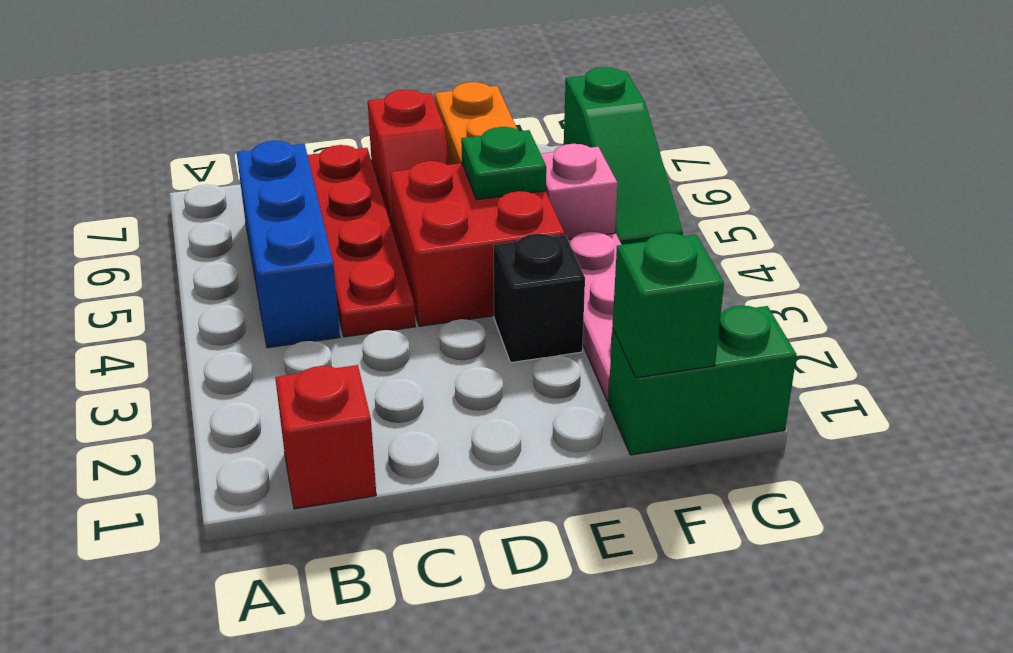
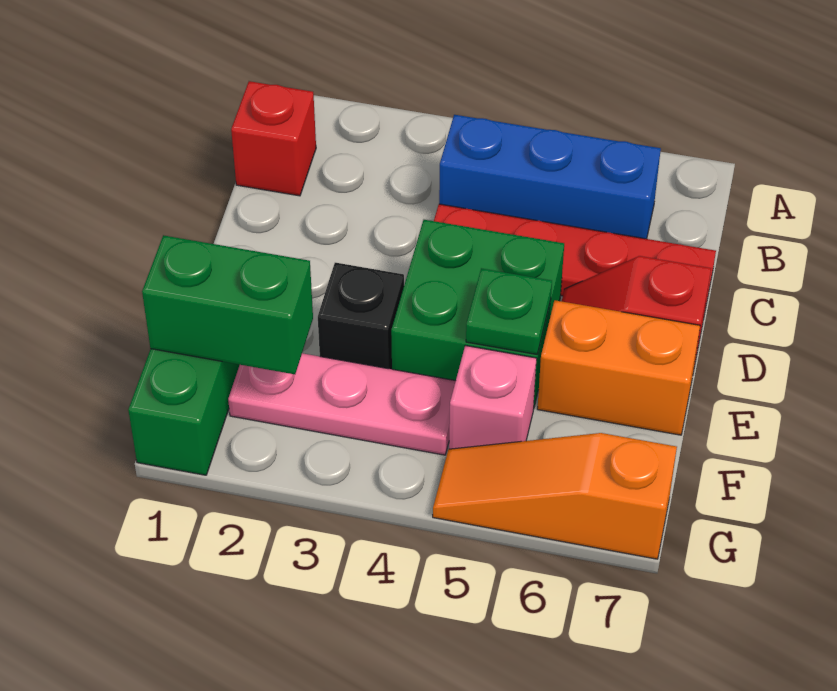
red brick D4:E5 level 1 -> green brick D4:E5 level 1
green brick F1 level 2 -> green brick F1:F2 level 2
green slope G5:G7 level 1 top 7 -> orange slope G5:G7 level 1 top 7

